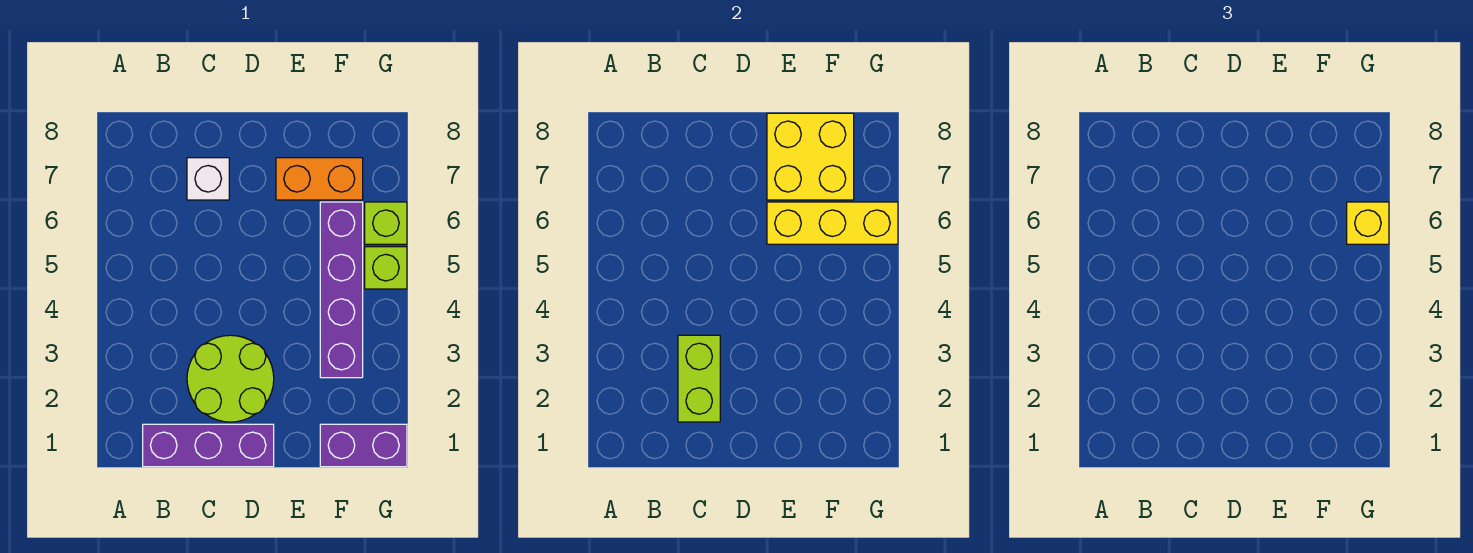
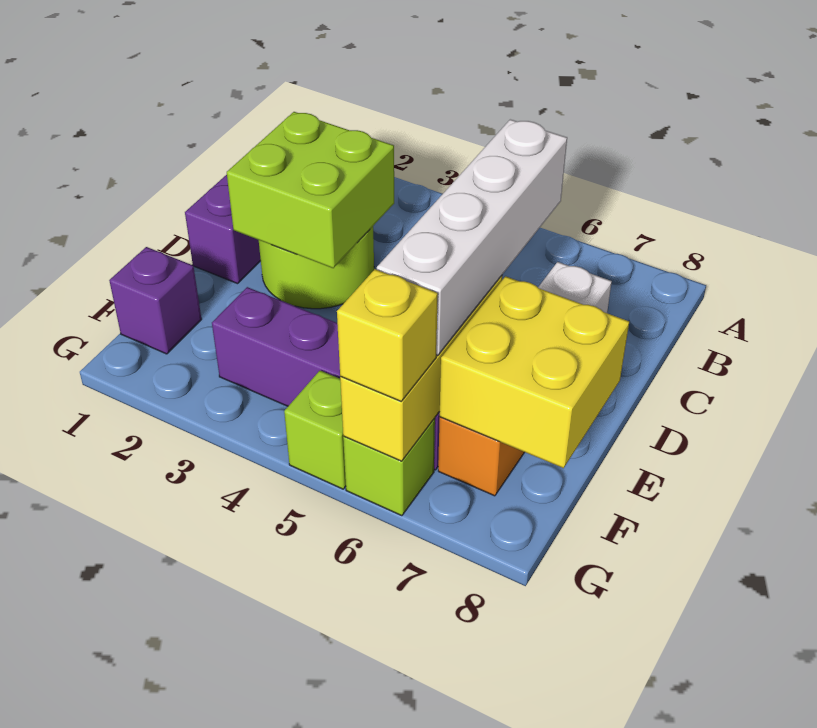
lime brick C2:C3 level 2 -> lime brick C2:D3 level 2
none -> white brick C6:F6 level 3
purple brick F1:G1 level 1 -> purple brick F1 level 1

